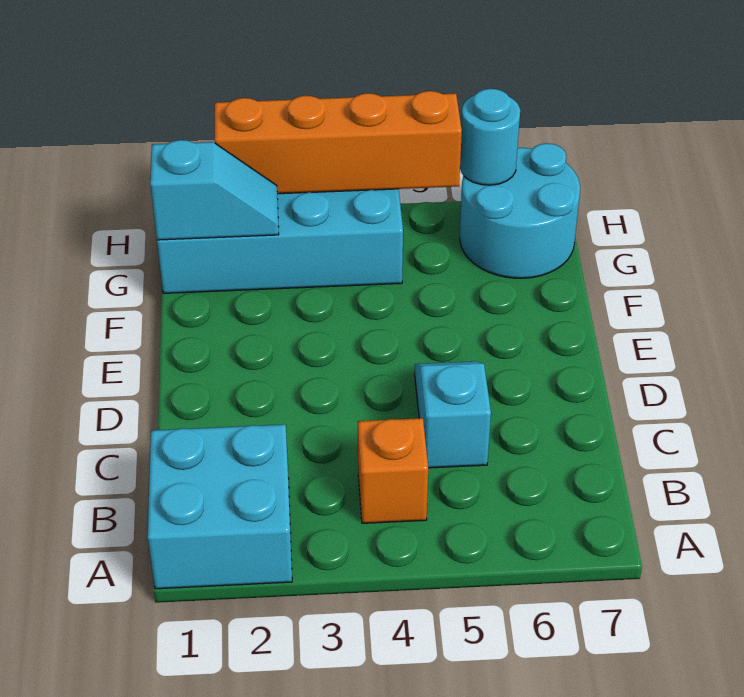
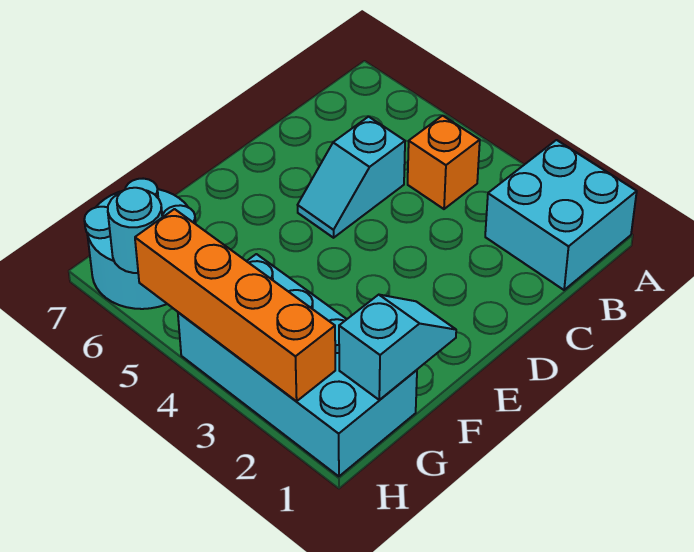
cyan slope G1:G2 level 2 top 1 -> cyan slope F1:G1 level 2 top G

